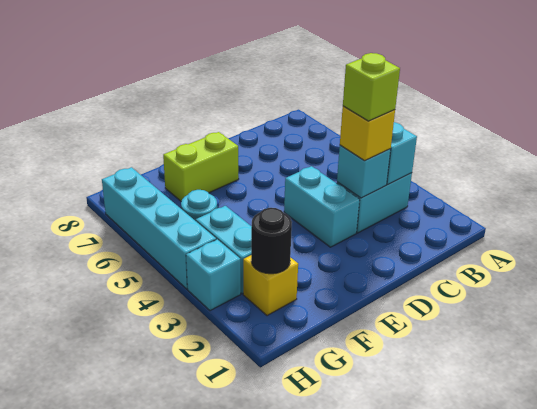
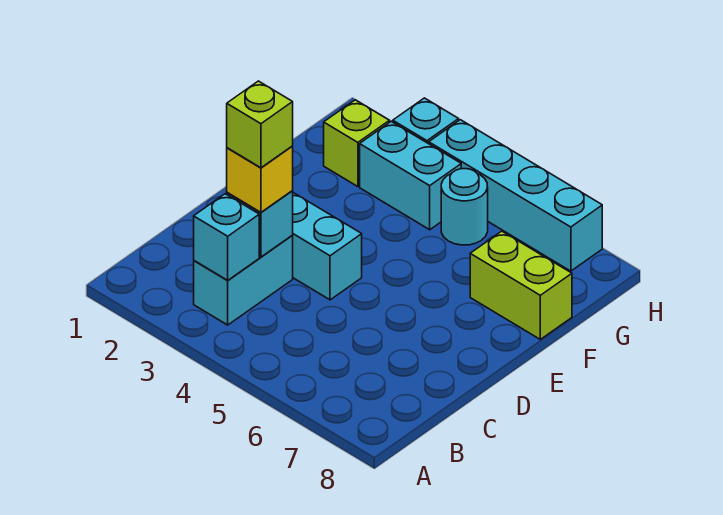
lime brick E7:F7 level 1 -> lime brick F7:F8 level 1
yellow brick G2 level 1 -> lime brick G2 level 1
black round brick G2 level 2 -> none

